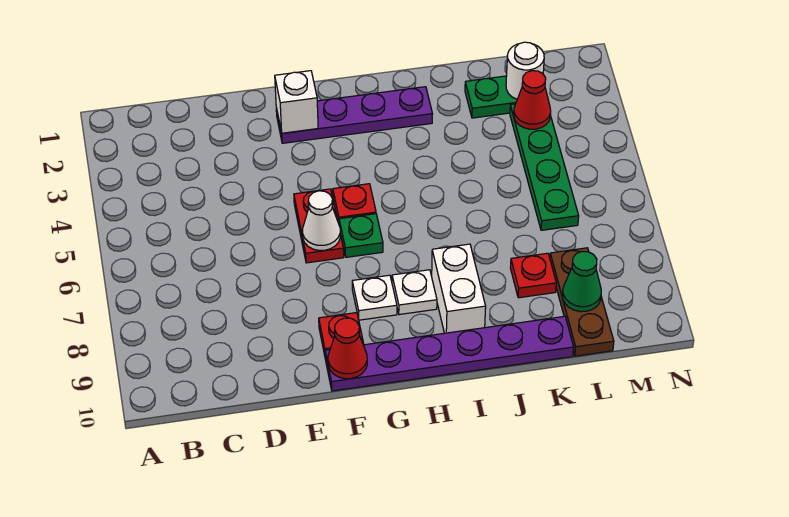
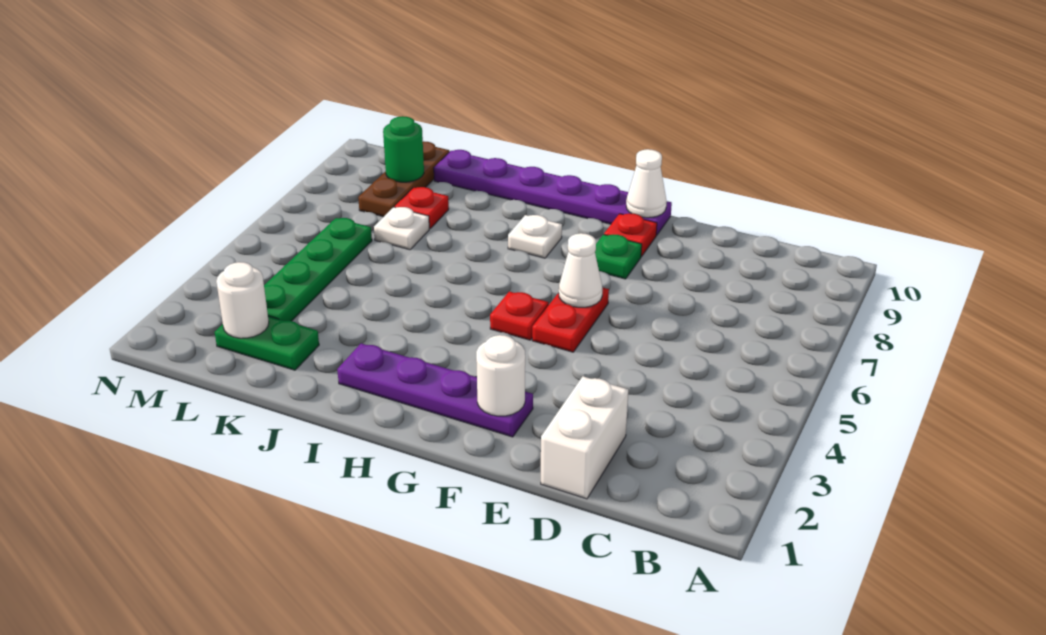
white brick F2 level 2 -> white round brick F2 level 2
red cone F10 level 2 -> white cone F10 level 2
green plate G6 level 1 -> green plate F8 level 1
white plate G8 level 1 -> white plate K7 level 1
white brick I8:I9 level 1 -> white brick D1:D2 level 1
red cone L3 level 2 -> none
green cone L9 level 2 -> green round brick L9 level 2

